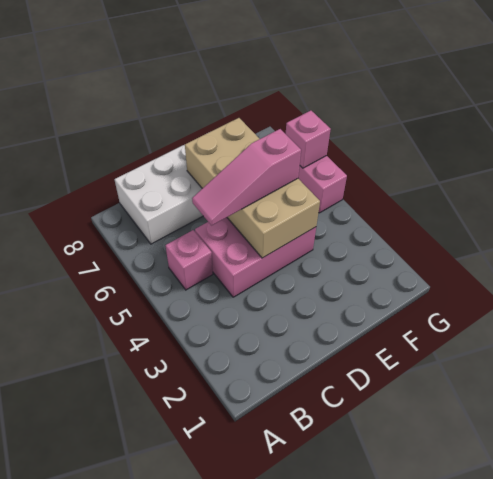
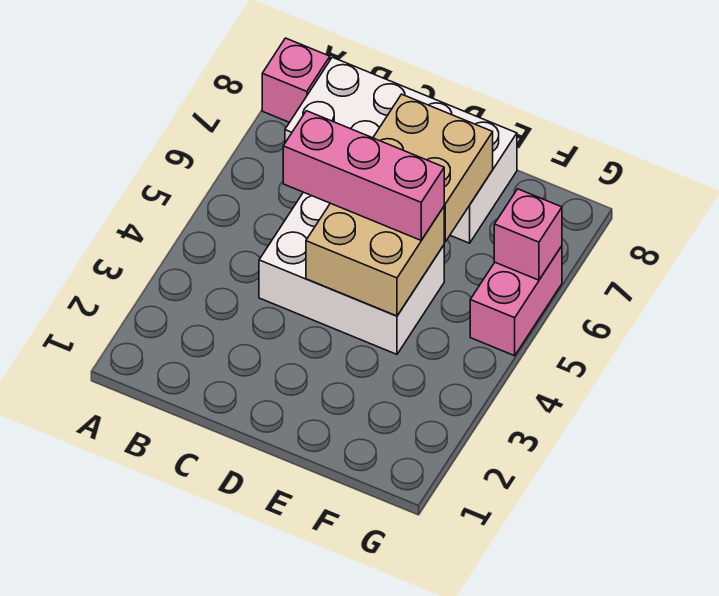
pink brick B5 level 1 -> pink brick A8 level 1
pink brick C4:E5 level 1 -> white brick C4:E5 level 1
pink slope C5:E5 level 3 top E -> pink brick C5:E5 level 3

